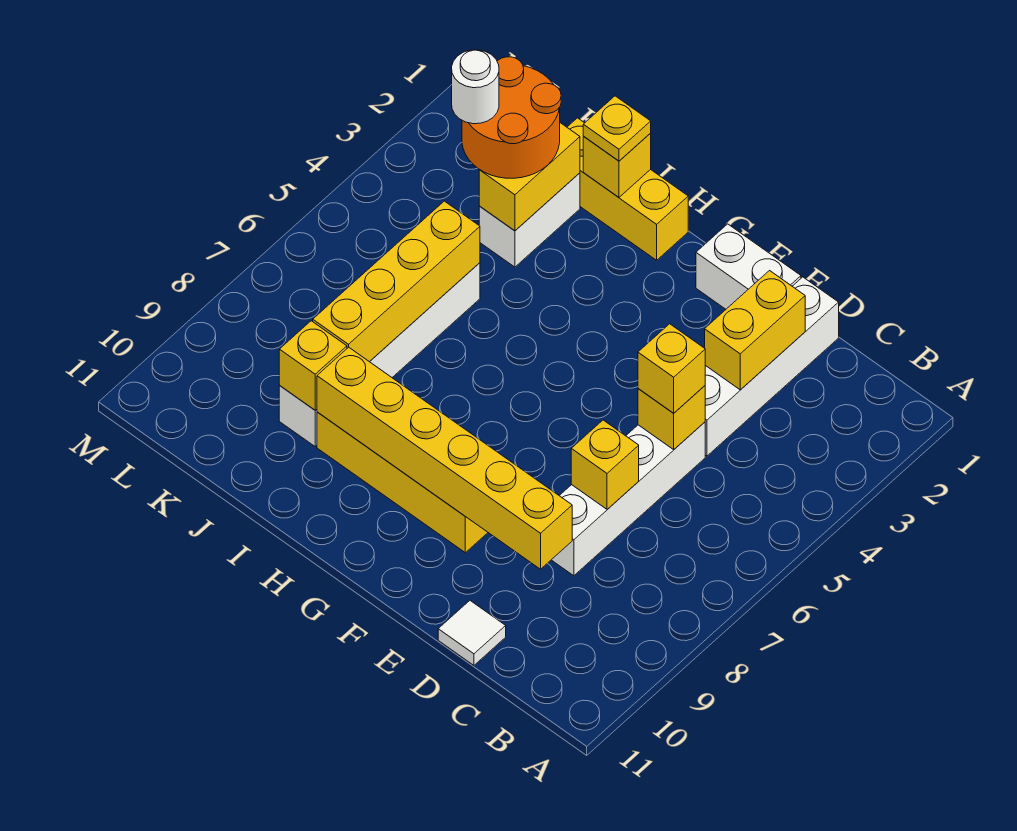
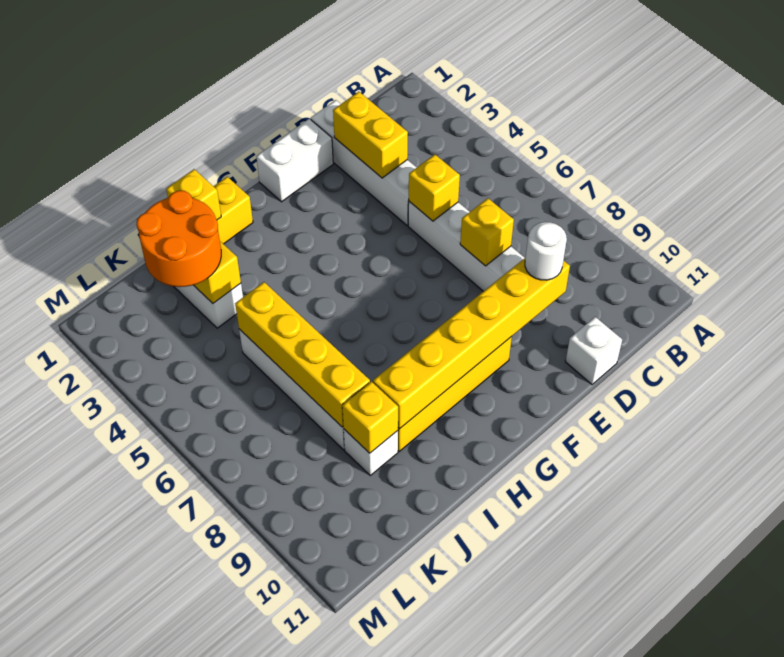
yellow brick D5 level 3 -> none
white tile D11 level 1 -> white brick D11 level 1
yellow plate I1 level 3 -> none
white round brick K3 level 4 -> white round brick D9 level 3

